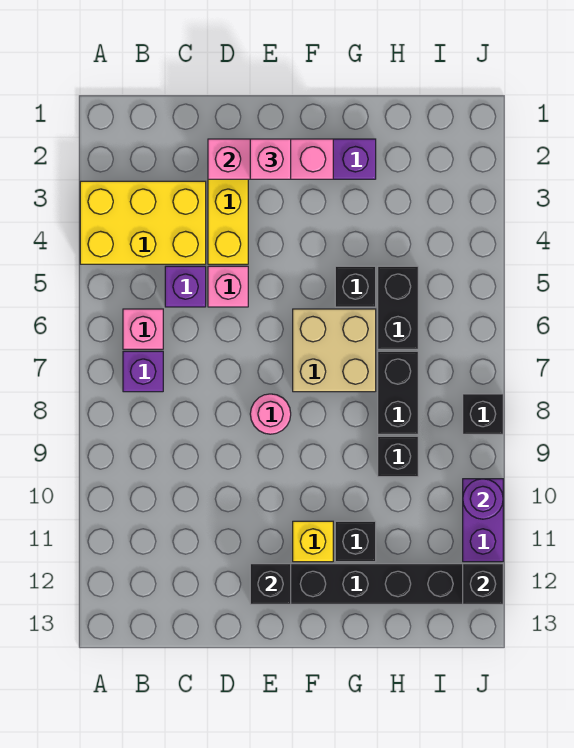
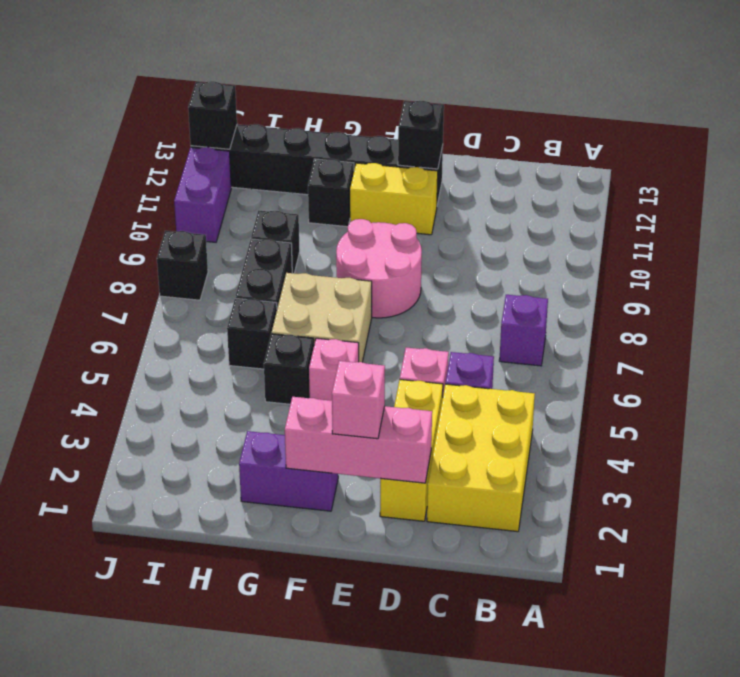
yellow brick A3:C4 level 1 -> yellow brick B2:C4 level 1
pink brick B6 level 1 -> pink brick F5 level 1
pink round brick E8 level 1 -> pink round brick E8:F9 level 1
yellow brick F11 level 1 -> yellow brick E11:F11 level 1
black brick H5:H6 level 1 -> black brick H6 level 1
purple round brick J10 level 2 -> none

